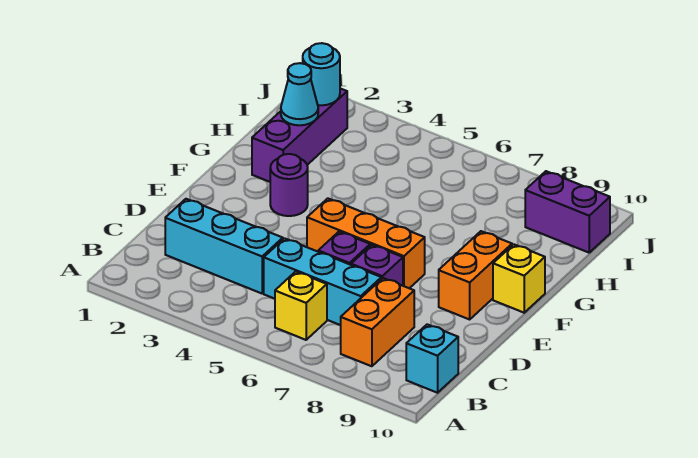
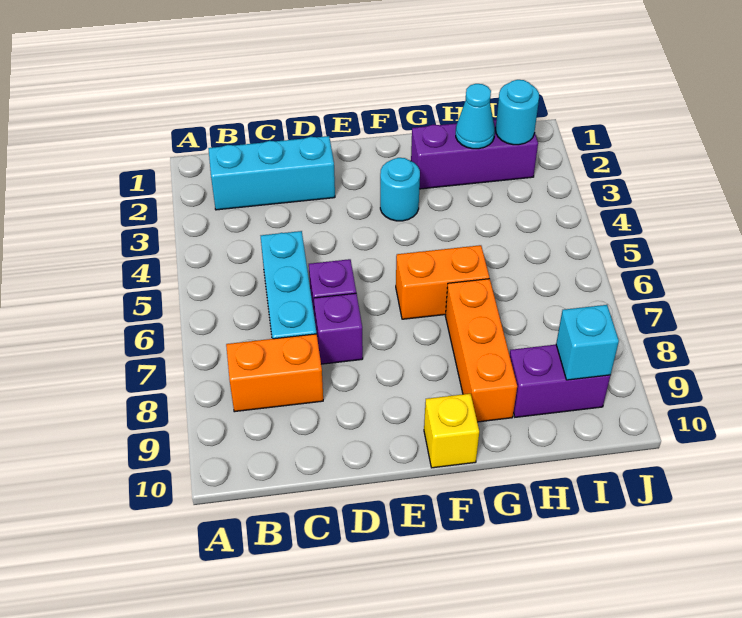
yellow brick B6 level 1 -> none
cyan brick B10 level 1 -> cyan brick I9 level 2
cyan brick C2:C4 level 1 -> cyan brick B2:D2 level 1
orange brick E5:E7 level 1 -> orange brick G7:G9 level 1
orange brick E9:F9 level 1 -> orange brick F6:G6 level 1
purple round brick F3 level 1 -> cyan round brick F3 level 1
purple brick I9:I10 level 1 -> purple brick H9:I9 level 1

